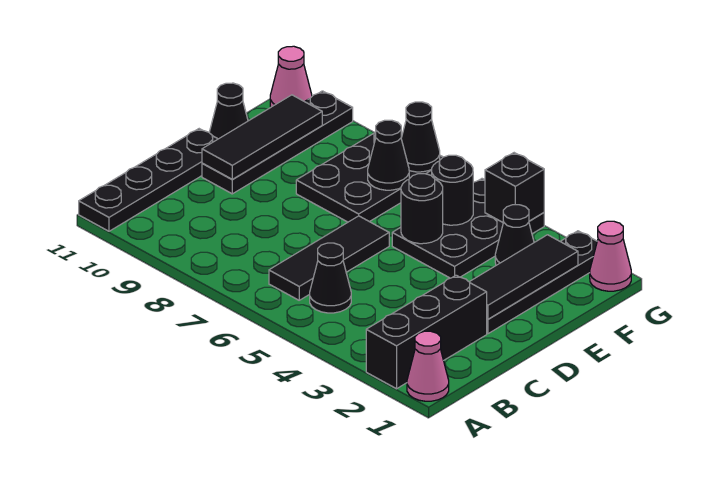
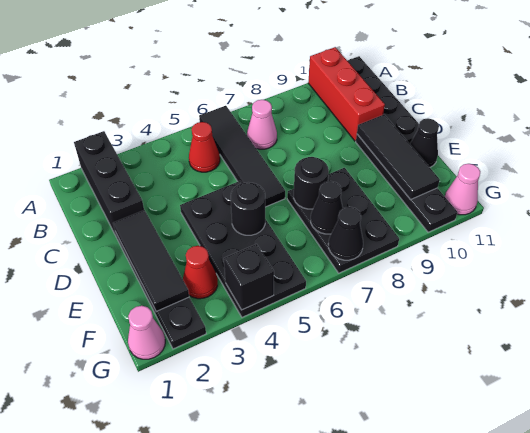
pink cone A1 level 1 -> pink cone B7 level 1
none -> red brick A10:C10 level 1
black cone B5 level 1 -> red cone B5 level 1
black tile B6:D6 level 1 -> black tile A6:D6 level 1
black plate E4:G5 level 1 -> black plate D4:G5 level 1
black cone F3 level 1 -> red cone F3 level 1
black round brick F5 level 2 -> black round brick E7 level 2

